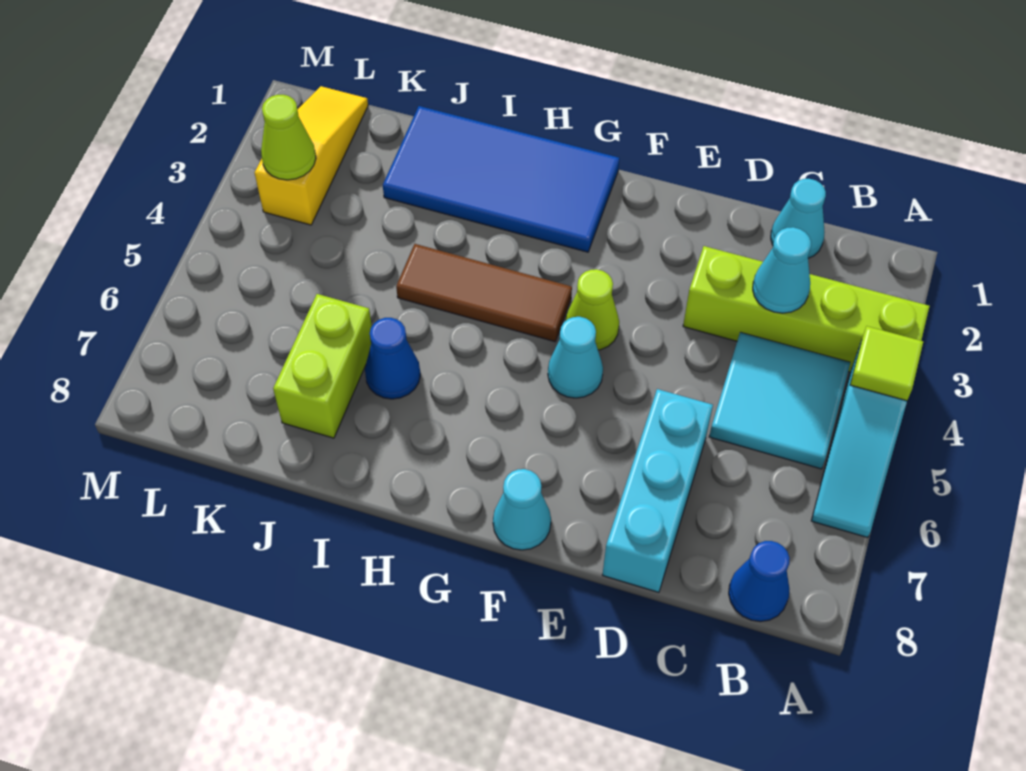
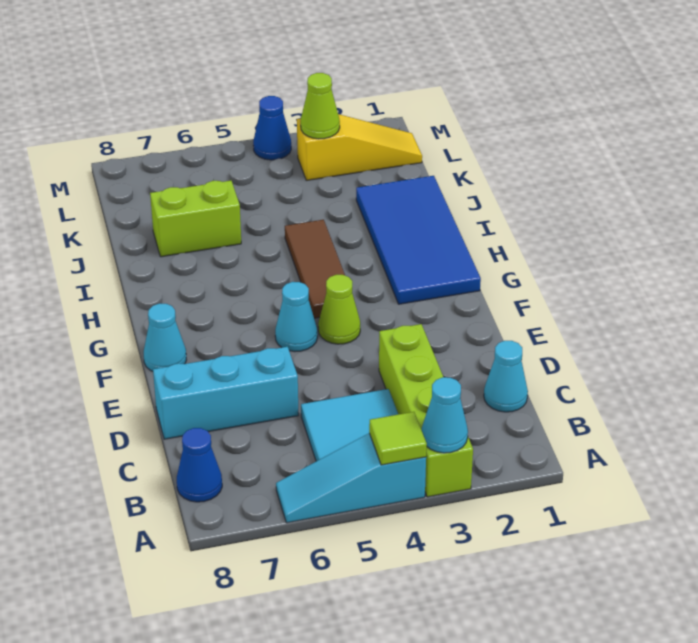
cyan cone C3 level 2 -> cyan cone A3 level 2
blue cone I6 level 1 -> blue cone M4 level 1

